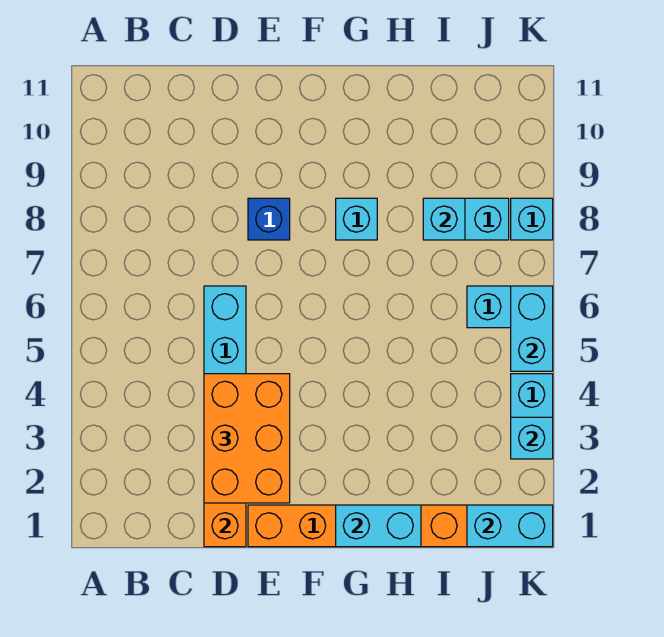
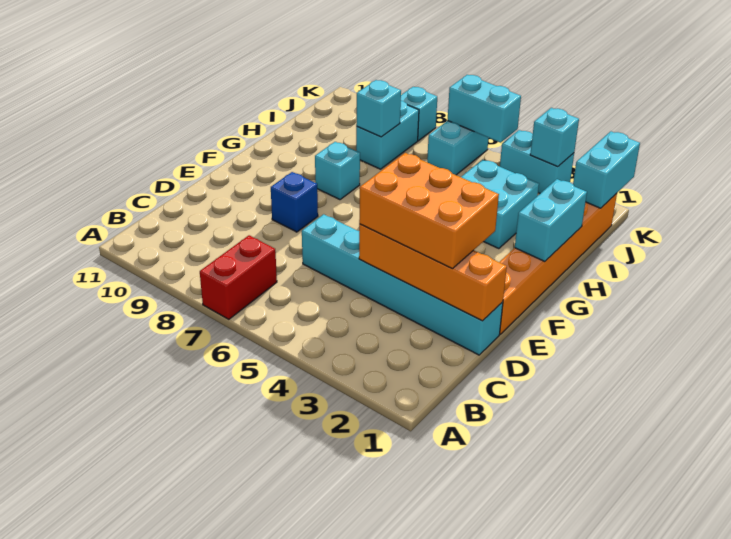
none -> red brick A7:B7 level 1
none -> cyan brick H3:I4 level 1

